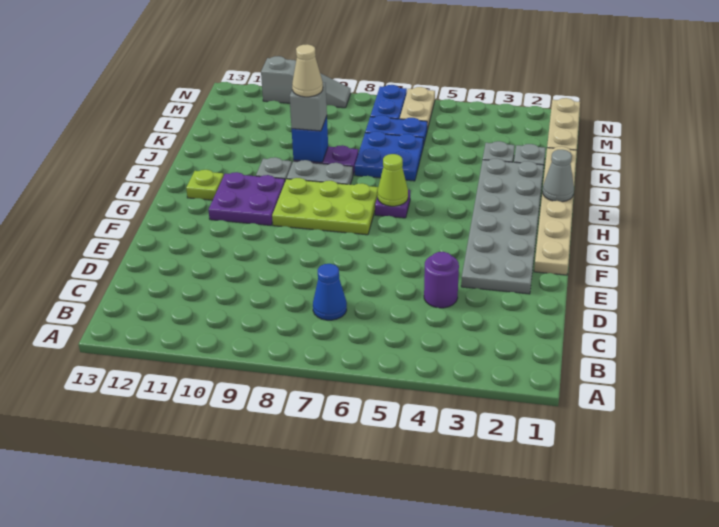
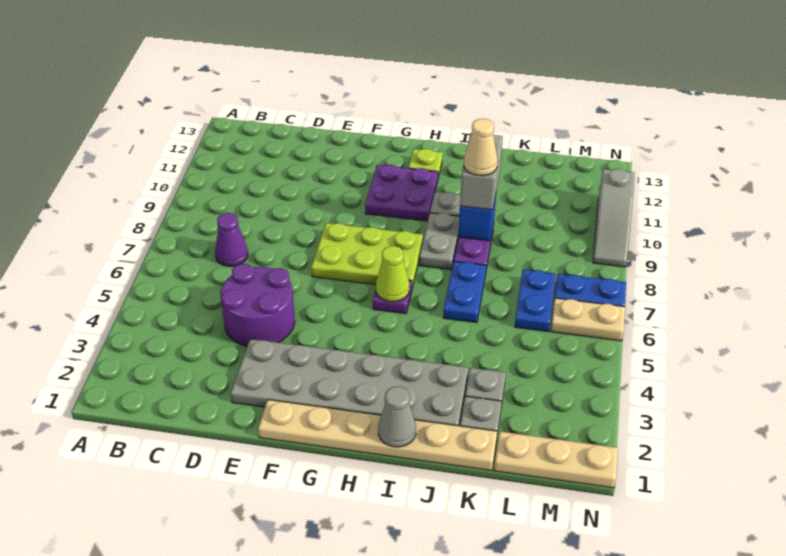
blue cone C7 level 1 -> purple cone C7 level 1
purple round brick D4 level 1 -> purple round brick D4:E5 level 1
lime plate G7:H9 level 1 -> lime plate F7:H8 level 1
blue plate J6:K7 level 1 -> blue plate J6:J7 level 1
grey brick J9 level 3 -> grey brick J9:J10 level 3

